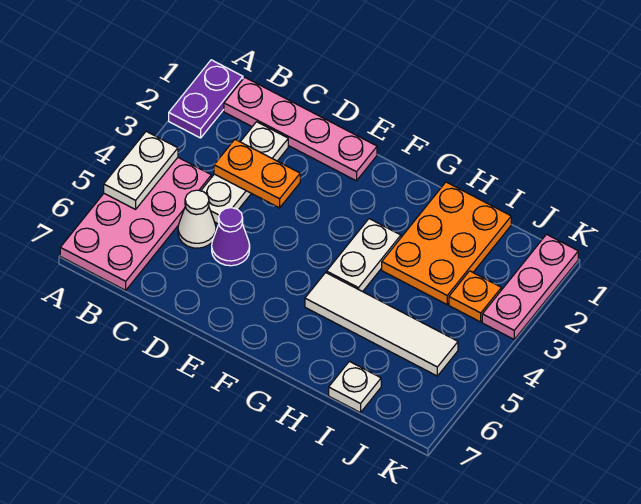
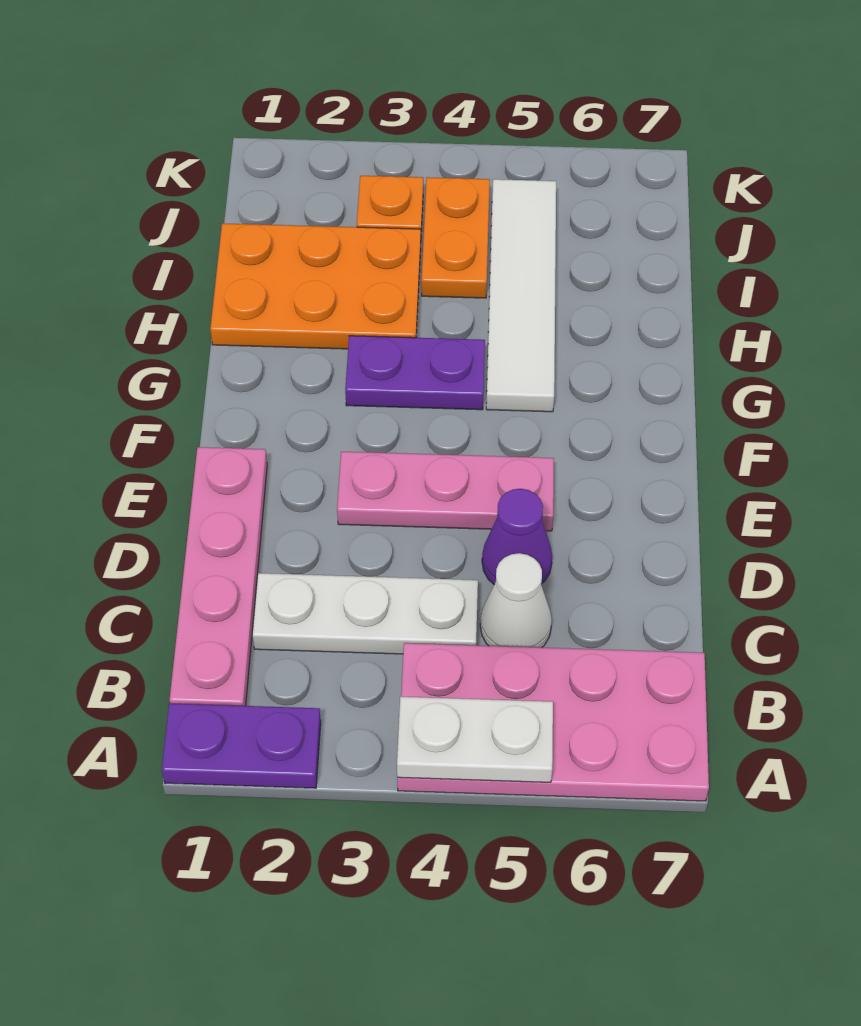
orange plate C3:D3 level 2 -> orange plate I4:J4 level 1
white plate G3:G4 level 1 -> purple plate G3:G4 level 1
white plate I7 level 1 -> none
pink plate K1:K3 level 1 -> pink plate E3:E5 level 1

